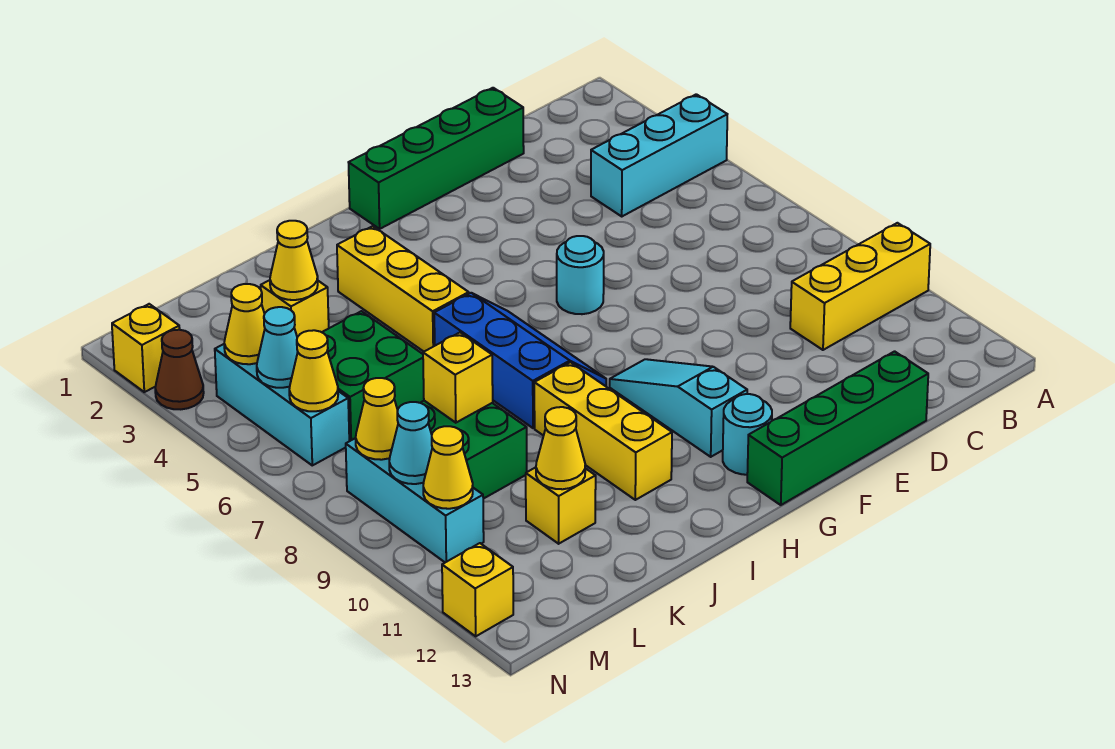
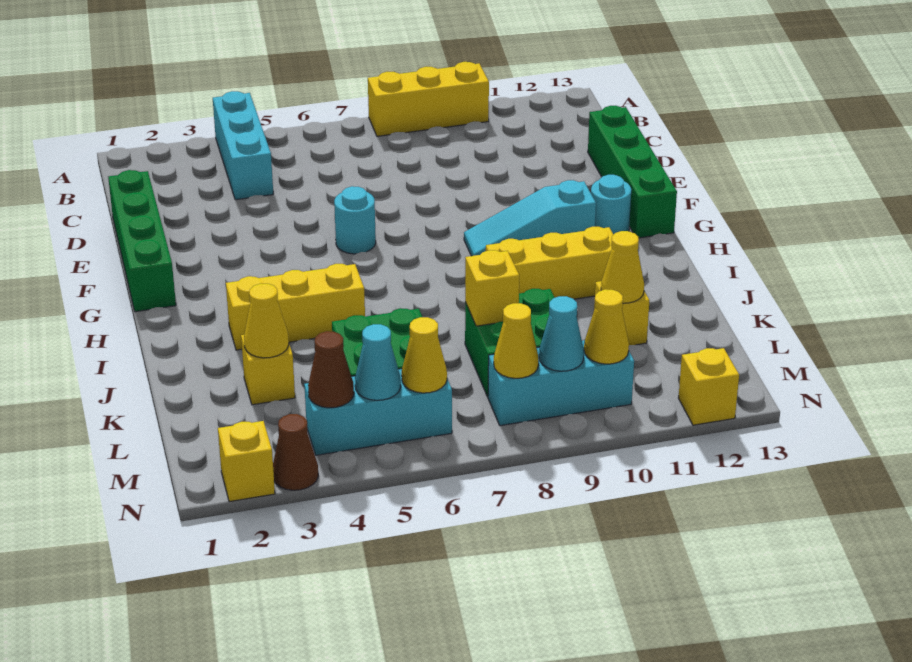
yellow brick A10:C10 level 1 -> yellow brick A8:A10 level 1
blue slope H6:I8 level 1 top I -> none
yellow cone M4 level 2 -> brown cone M4 level 2

